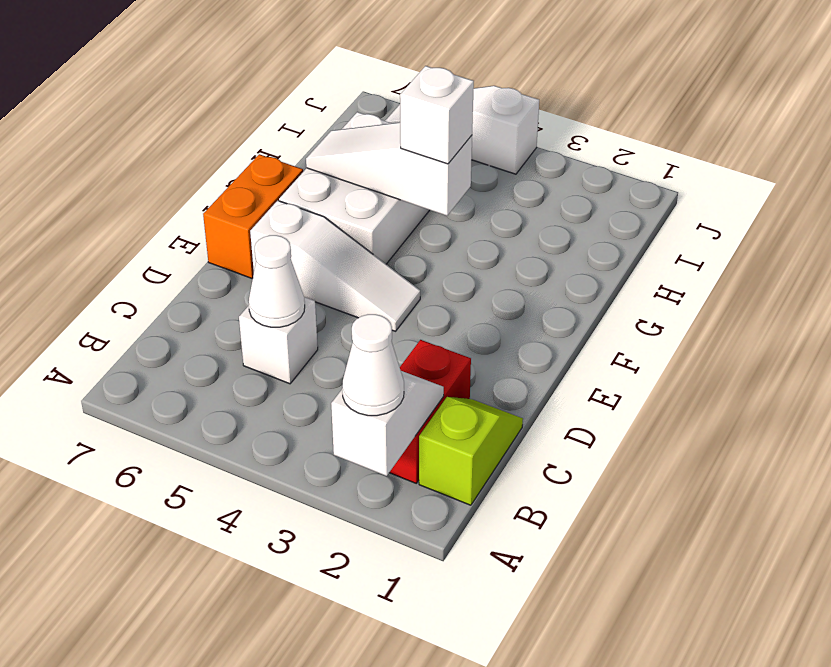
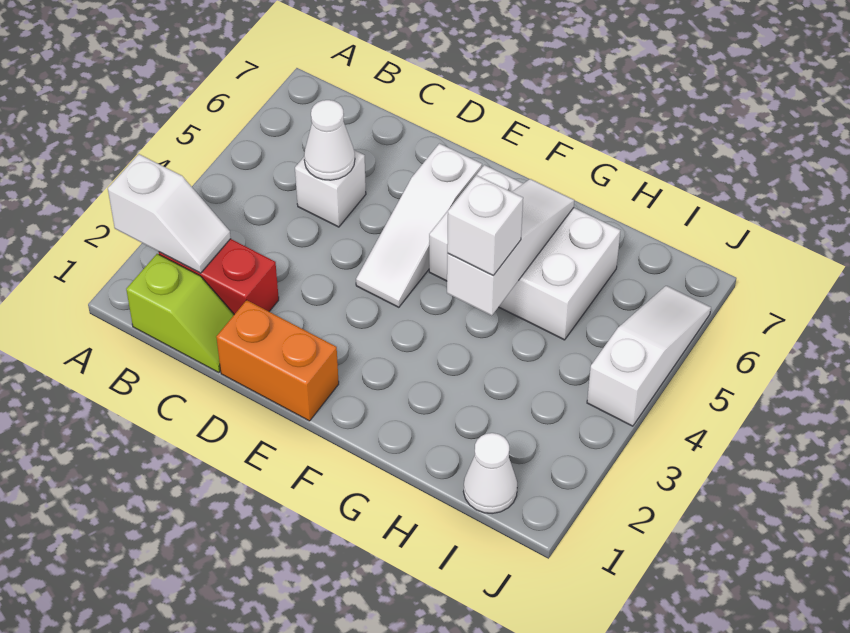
white cone A2 level 3 -> white cone I1 level 1
orange brick E7:F7 level 1 -> orange brick D1:E1 level 1

